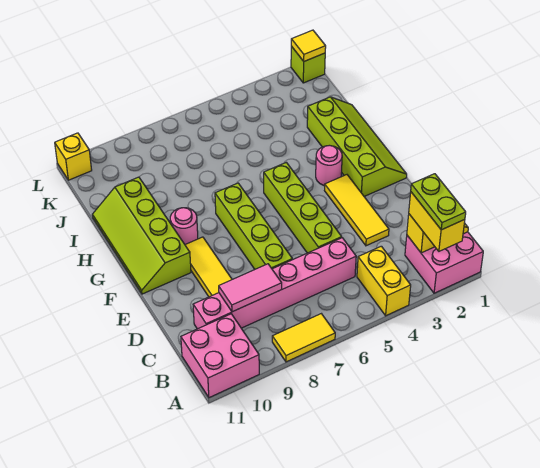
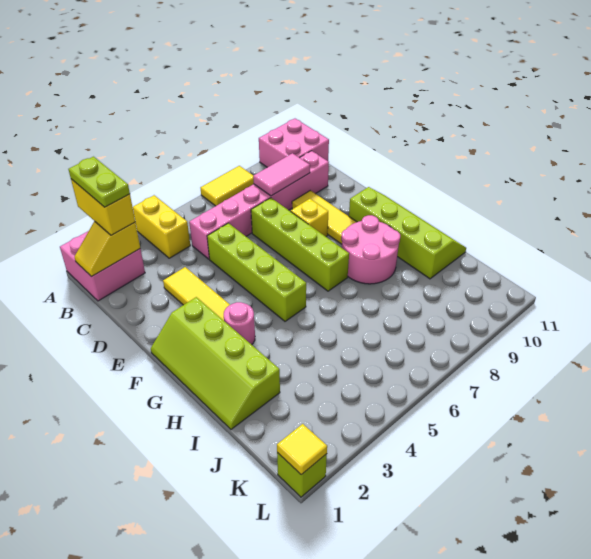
pink round brick G9 level 1 -> pink round brick G8:H9 level 1
yellow brick L11 level 1 -> yellow brick E8 level 1

